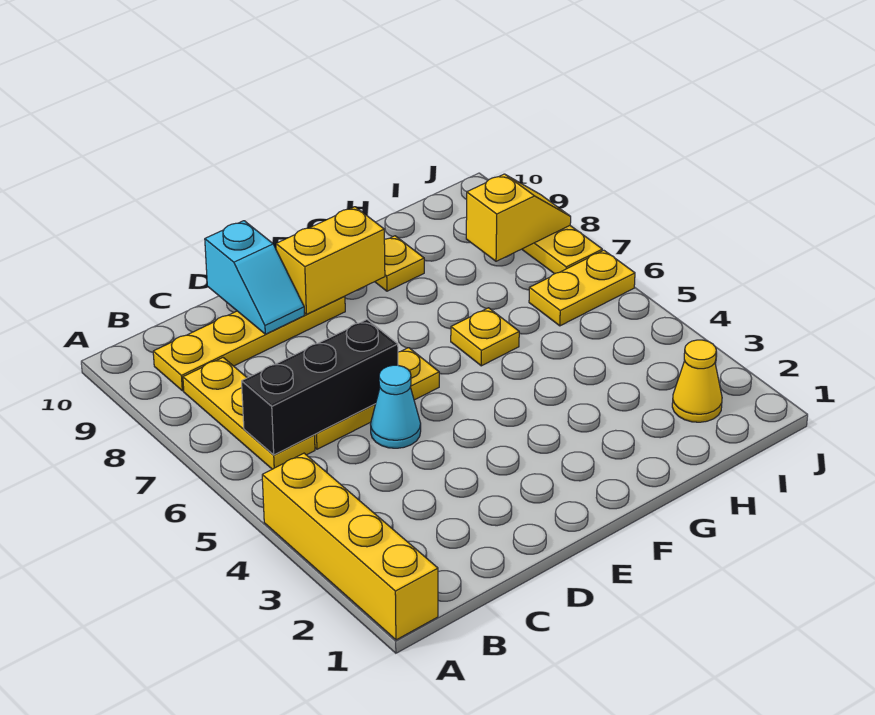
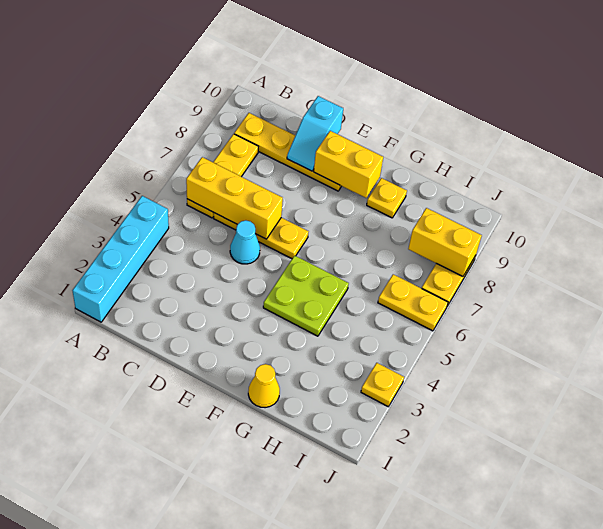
yellow brick A1:A4 level 1 -> cyan brick A1:A4 level 1
black brick B6:D6 level 2 -> yellow brick B6:D6 level 2
none -> lime plate F4:G5 level 1
yellow plate G6 level 1 -> yellow plate J3 level 1
yellow cone I2 level 1 -> yellow cone G1 level 1
yellow slope I8:J8 level 2 top I -> yellow brick I8:J8 level 2

